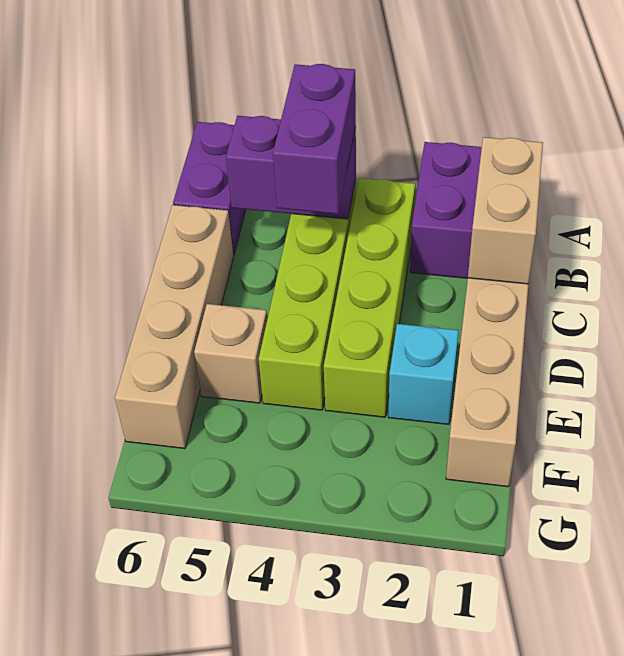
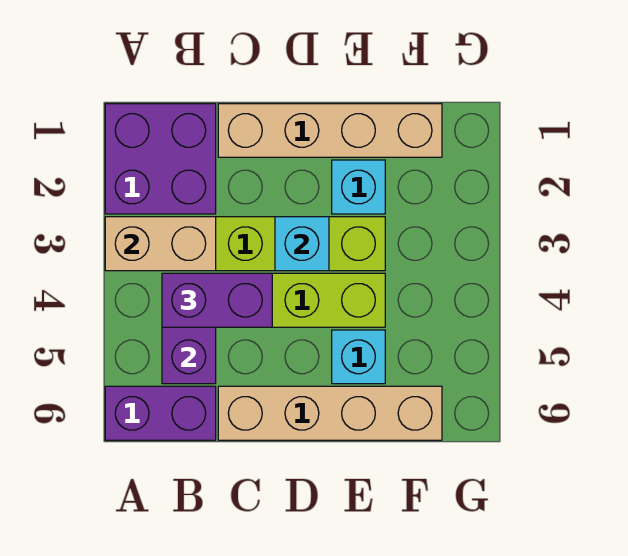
tan brick B1:C1 level 2 -> tan brick A3:B3 level 2
none -> cyan brick D3 level 2
tan brick E5 level 1 -> cyan brick E5 level 1

